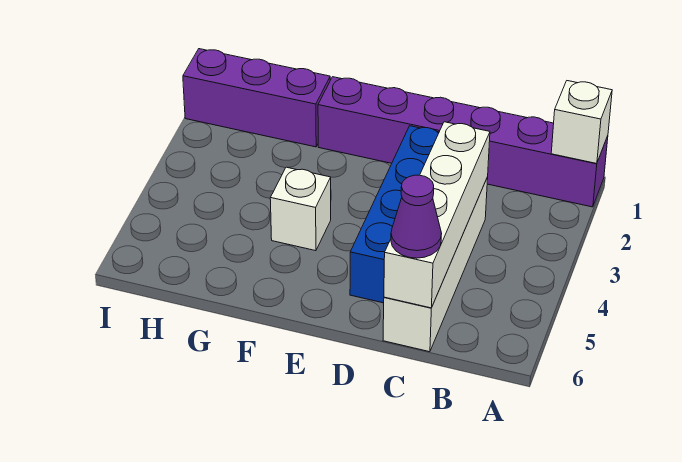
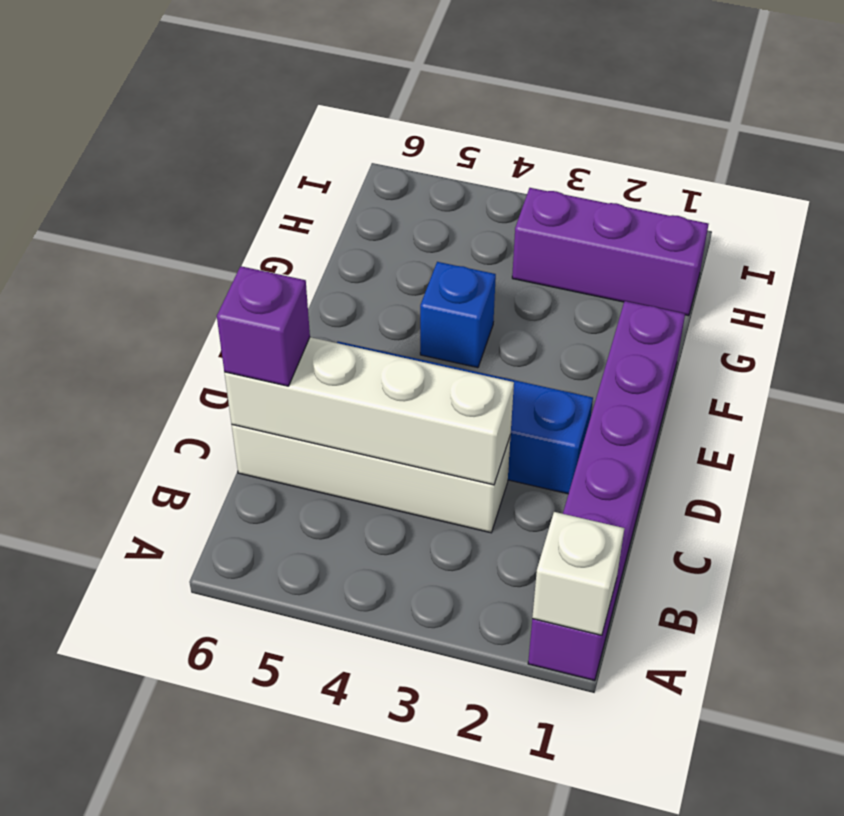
purple cone C6 level 3 -> purple brick C6 level 3
white brick F4 level 1 -> blue brick F4 level 1
purple brick G1:I1 level 1 -> purple brick H1:H3 level 1

